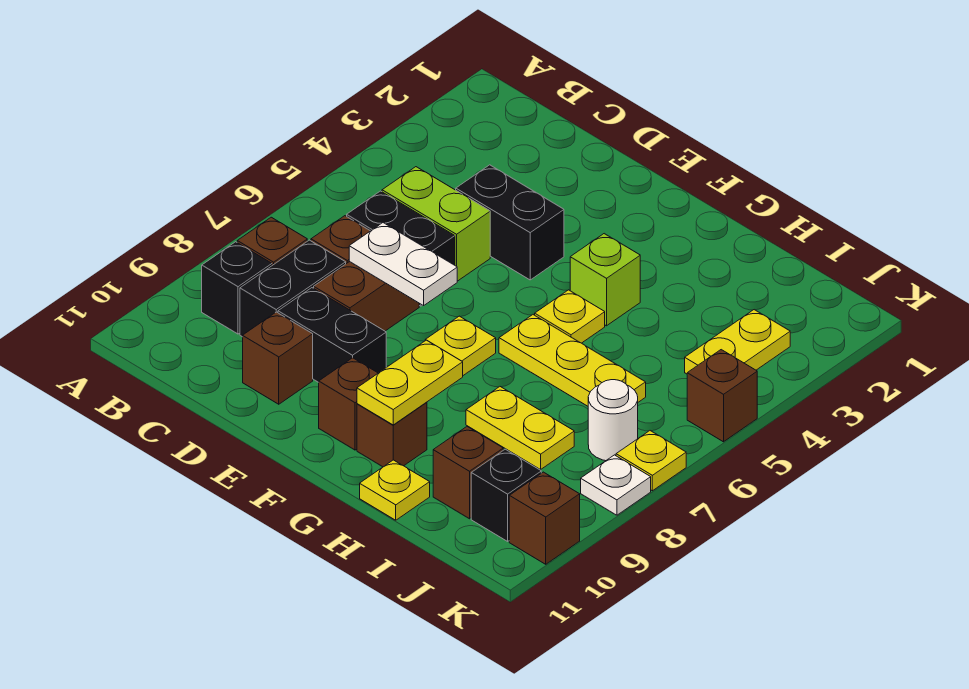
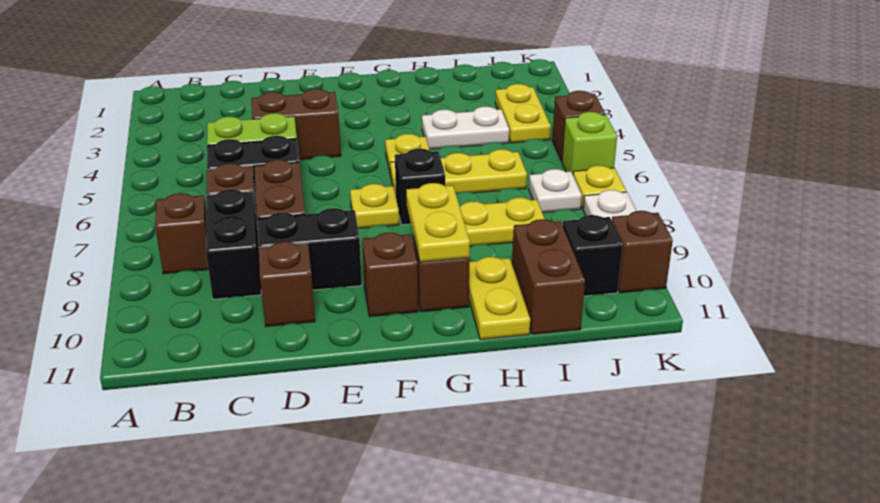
black brick B9 level 1 -> black brick G7 level 1
black brick D4:E4 level 1 -> brown brick D4:E4 level 1
white plate D7:E7 level 2 -> white plate H4:I4 level 1
lime brick G4 level 1 -> lime brick K6 level 1
yellow plate H11 level 1 -> yellow plate H10:H11 level 1
brown brick I10 level 1 -> brown brick I10:I11 level 1
white round brick J7 level 1 -> white plate J7 level 1

